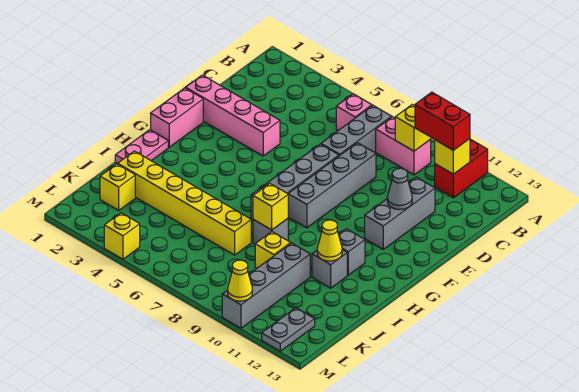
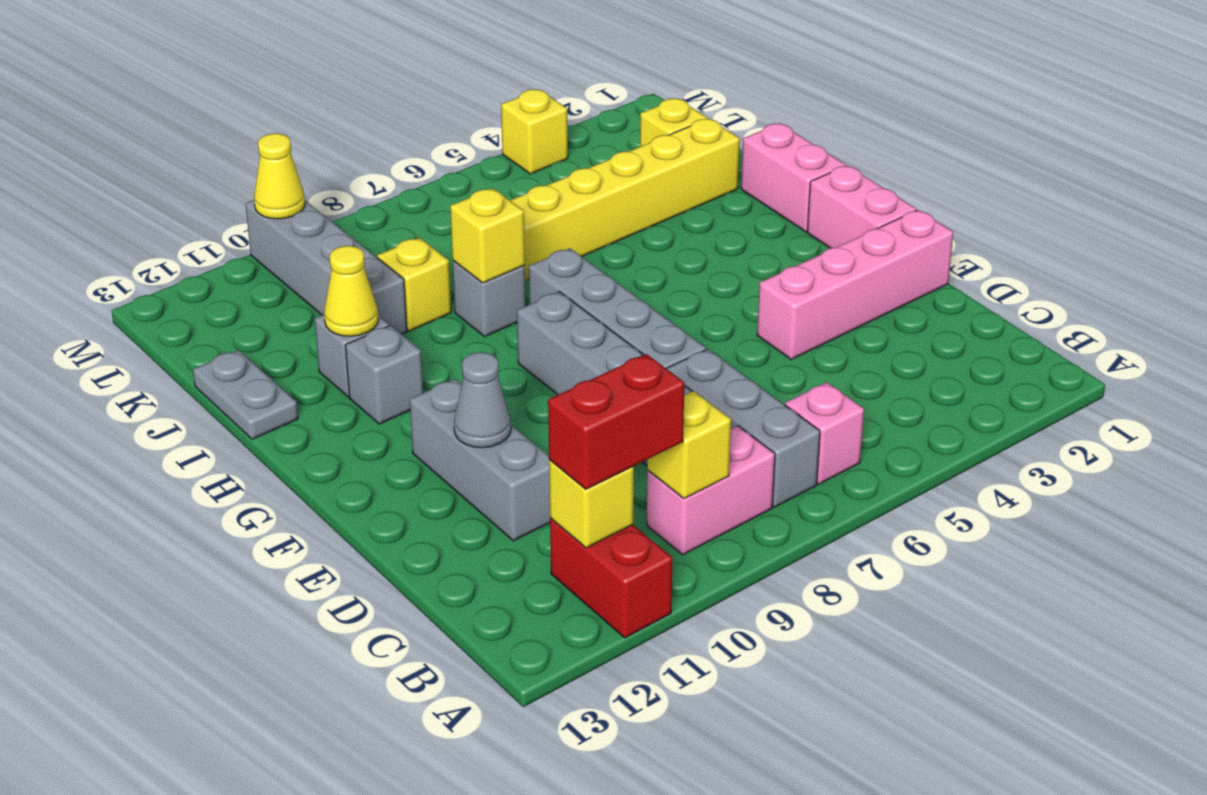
pink plate H1:I1 level 1 -> pink brick H1:I1 level 1
grey plate L12:M12 level 1 -> grey plate I13:J13 level 1

